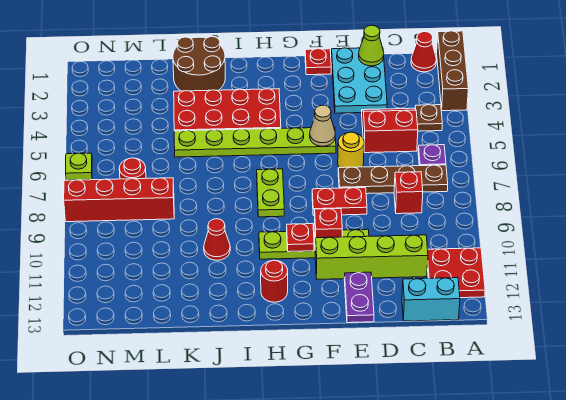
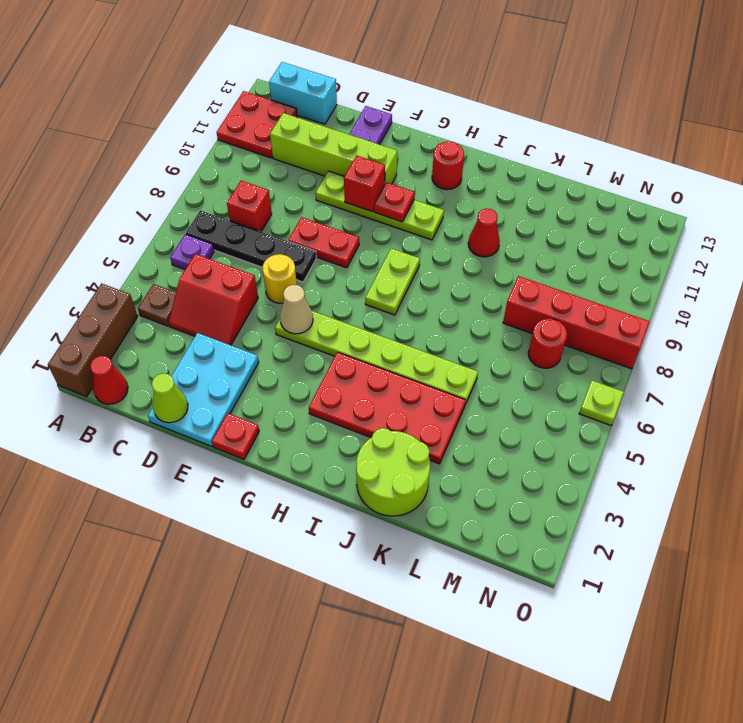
brown plate B7:E7 level 1 -> black plate B7:E7 level 1
brown round brick J1:K2 level 1 -> lime round brick J1:K2 level 1

